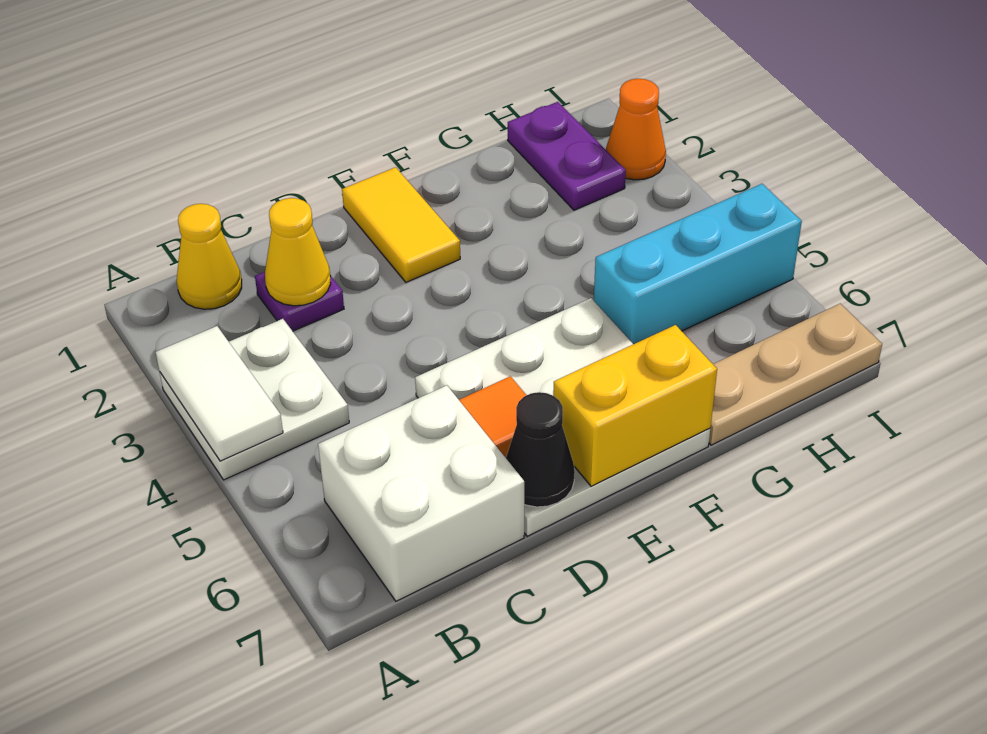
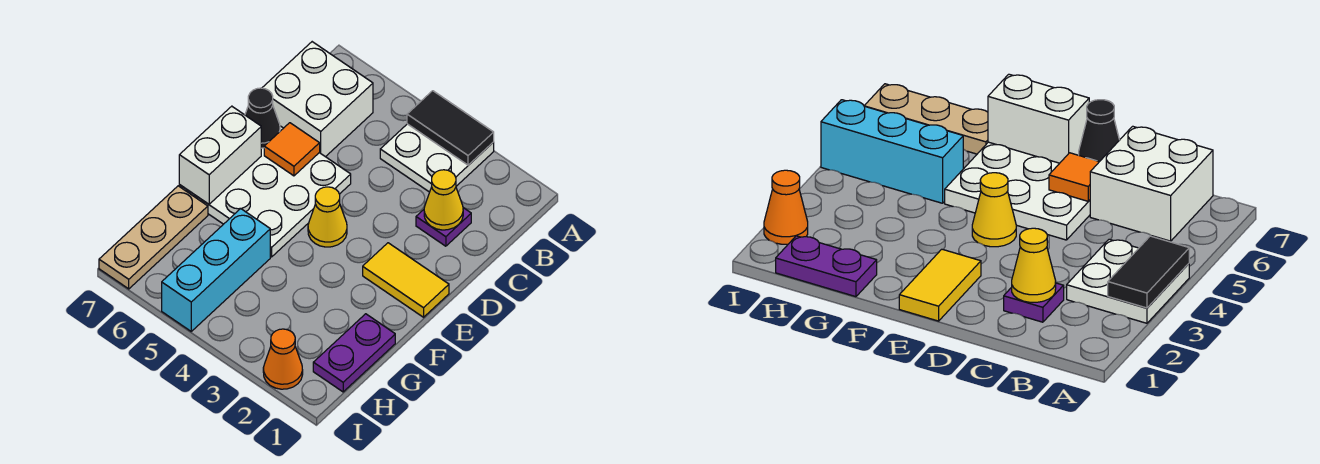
white tile A3:A4 level 2 -> black tile A3:A4 level 2
yellow cone B1 level 1 -> yellow cone E4 level 1
yellow brick E7:F7 level 2 -> white brick E7:F7 level 2
purple plate H1:H2 level 1 -> purple plate G1:H1 level 1

